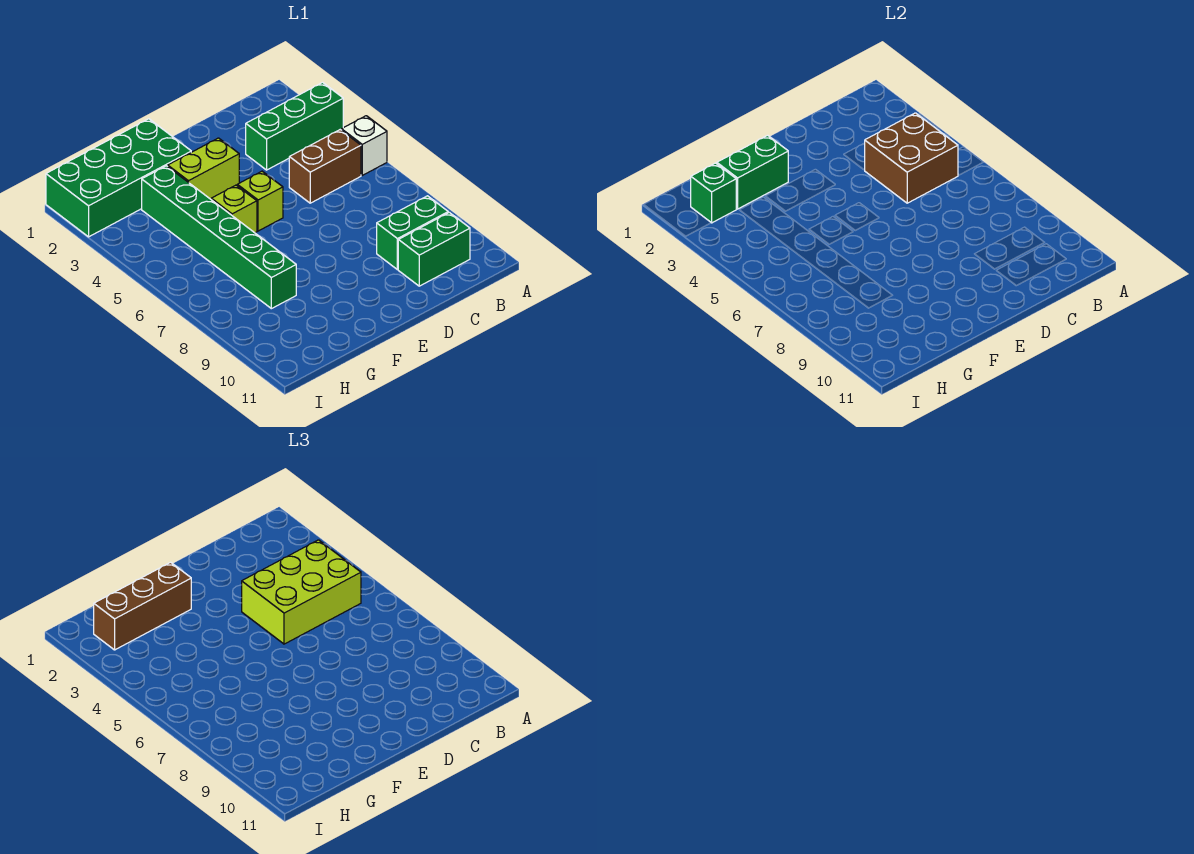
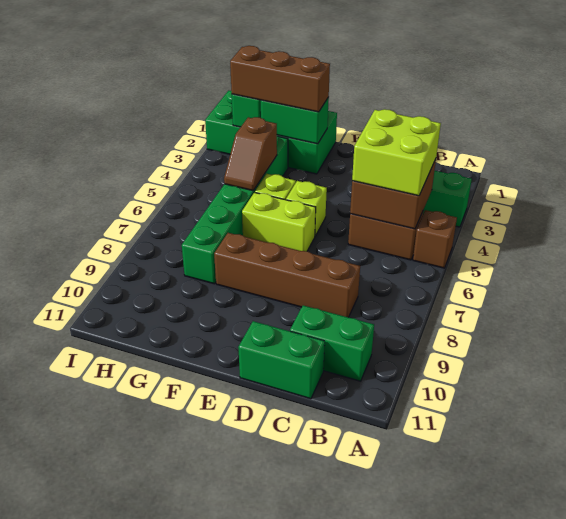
white brick A5 level 1 -> brown brick A5 level 1
lime brick B4:D5 level 3 -> lime brick B4:C5 level 3
green brick B9:C9 level 1 -> green brick C11:D11 level 1
none -> brown brick C8:F8 level 1
lime brick E3:F3 level 1 -> lime brick E6:F6 level 1
none -> brown slope G4:G5 level 2 top 4

